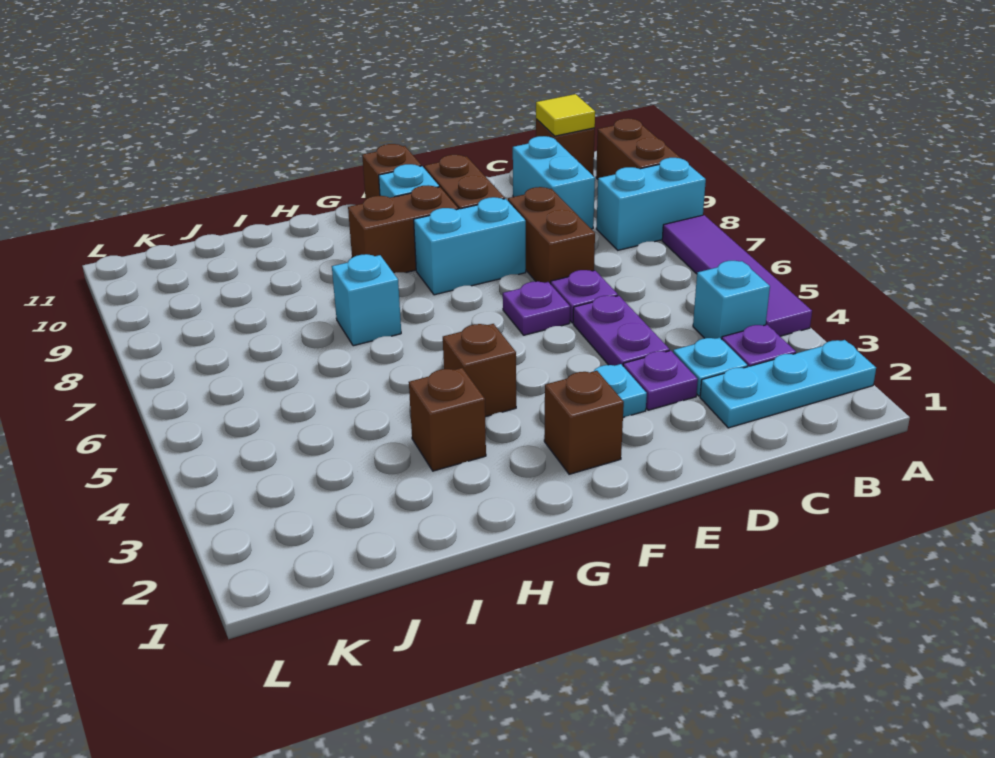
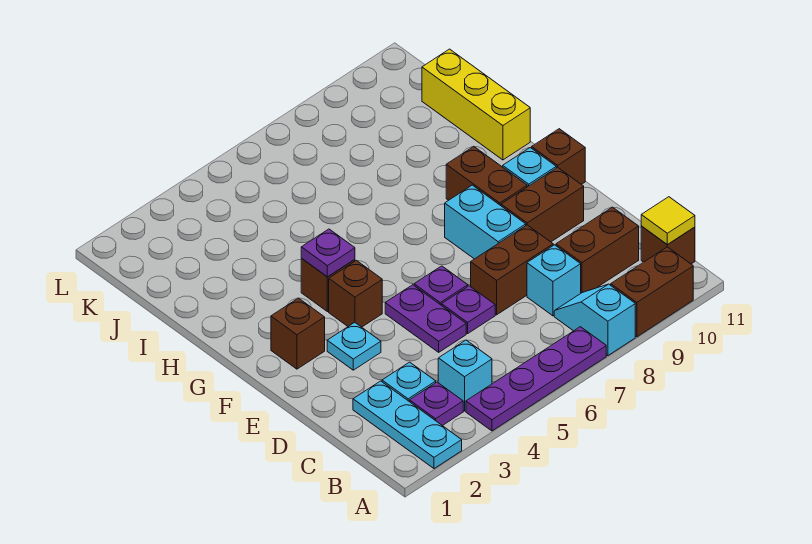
purple tile A4:A7 level 1 -> purple plate A4:A7 level 1
cyan brick A8:B8 level 1 -> cyan slope A8:B8 level 1 top A
cyan brick C9:C10 level 1 -> brown brick C9:C10 level 1
purple plate D3 level 1 -> purple plate G4 level 2
purple plate D4:D5 level 1 -> purple plate D5:E5 level 1
brown brick H3 level 1 -> brown brick F4 level 1
cyan brick H7 level 1 -> cyan brick C8 level 1
none -> yellow brick H11:J11 level 1

